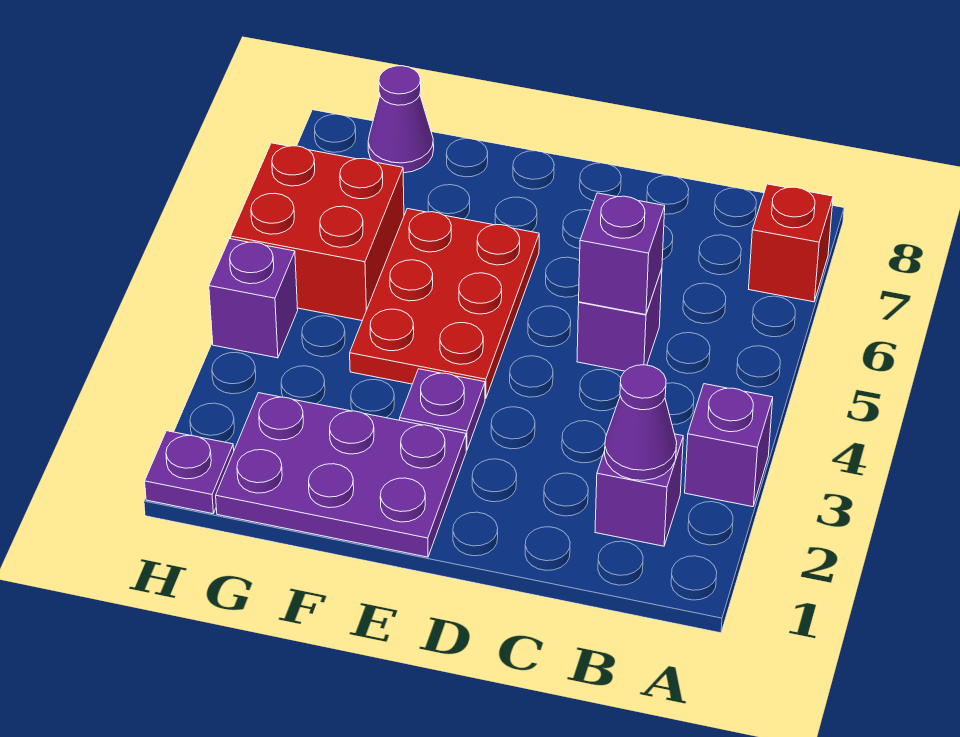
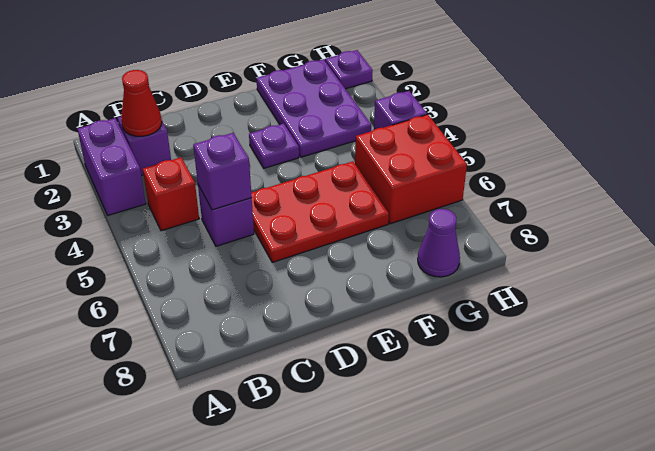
purple brick A3 level 1 -> purple brick A2:A3 level 1
red brick A7 level 1 -> red brick B4 level 1
purple cone B2 level 2 -> red cone B2 level 2
purple plate E1:G2 level 1 -> purple plate F1:G3 level 1
red plate E4:F6 level 1 -> red plate D5:F6 level 1

